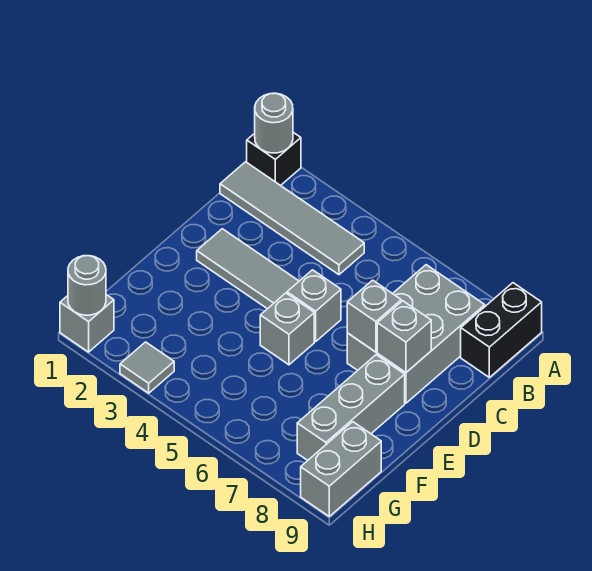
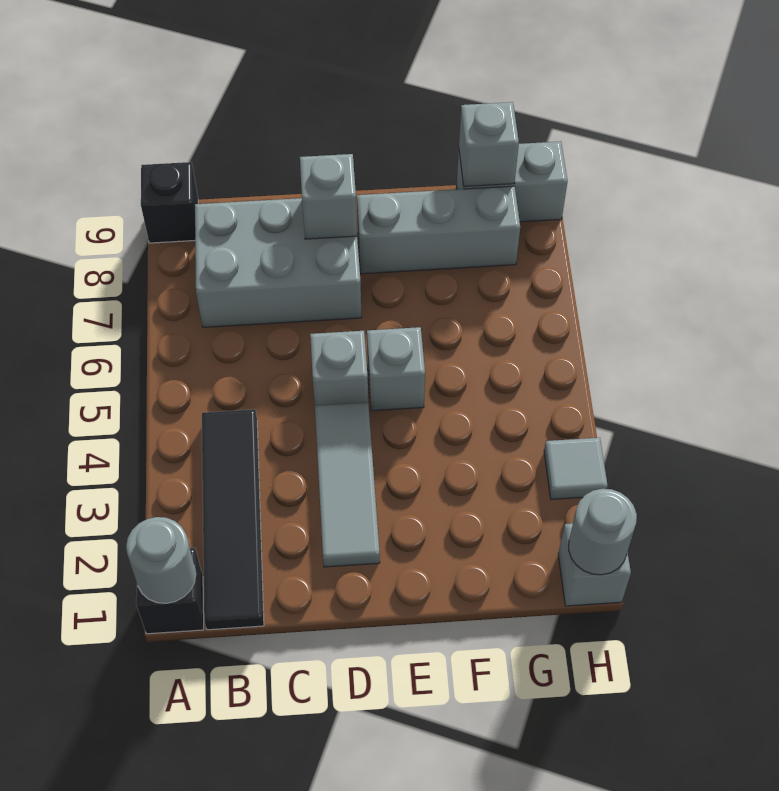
black brick A9:B9 level 1 -> black brick A9 level 1
grey tile B1:B4 level 1 -> black tile B1:B4 level 1
grey brick D7 level 2 -> grey brick G9 level 2

